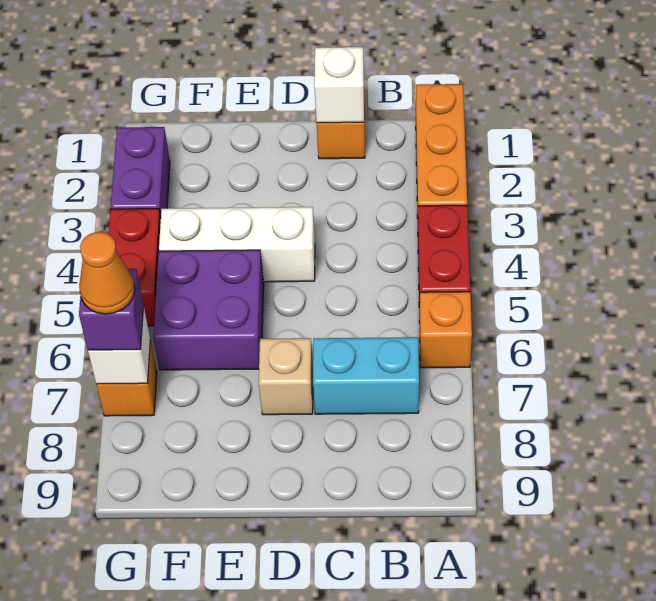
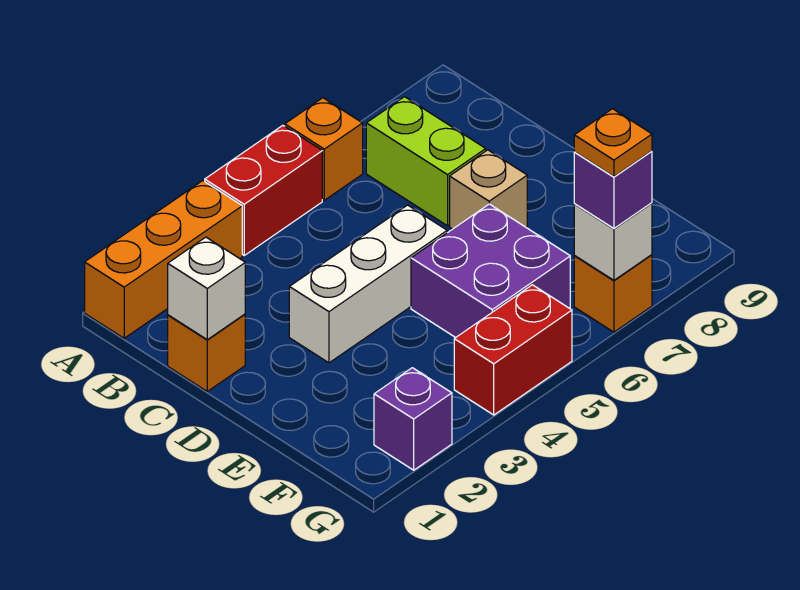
cyan brick B7:C7 level 1 -> lime brick B7:C7 level 1
white brick D4:F4 level 1 -> white brick D3:D5 level 1
purple brick G2:G3 level 1 -> purple brick G2 level 1
orange cone G7 level 4 -> orange plate G7 level 4

